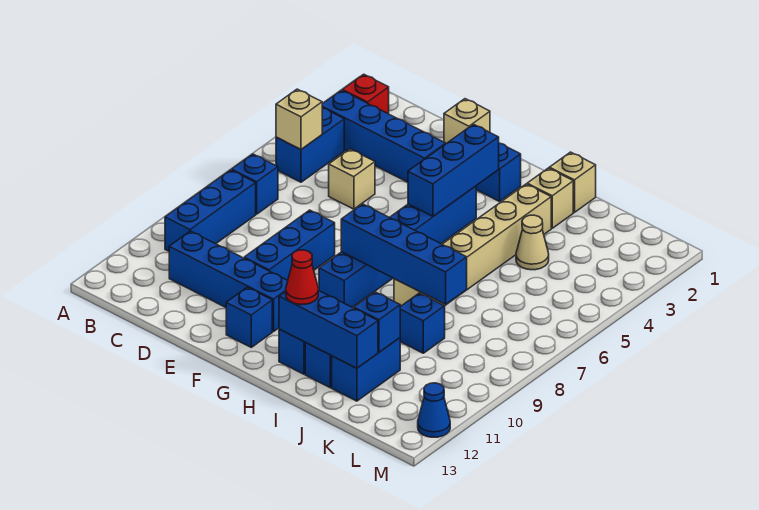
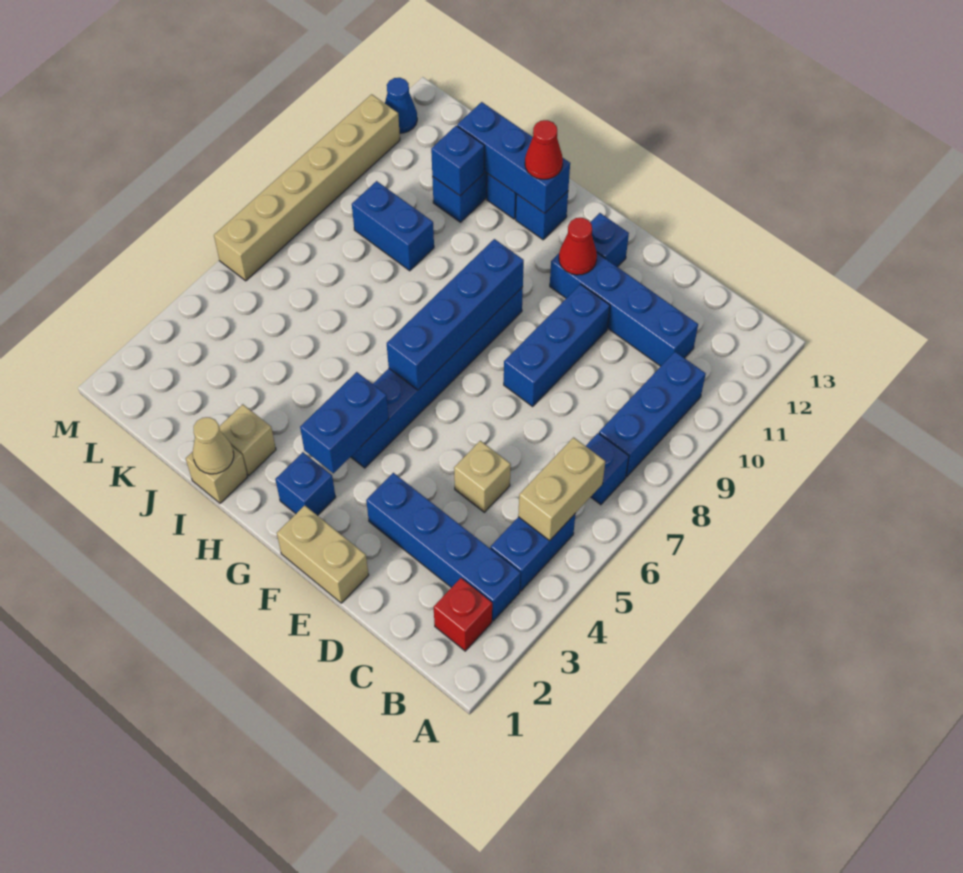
tan brick B5 level 2 -> tan brick B5:B6 level 2
tan brick E1 level 1 -> tan brick E1:F1 level 1
none -> red cone F11 level 2
blue brick G3:G5 level 2 -> blue brick G3:G4 level 2
blue brick G8:J8 level 2 -> blue brick G6:G9 level 2
tan brick I3:I8 level 1 -> tan brick M6:M11 level 1
tan cone J4 level 1 -> tan cone I1 level 2
blue brick J9 level 1 -> blue brick J9:K9 level 1

